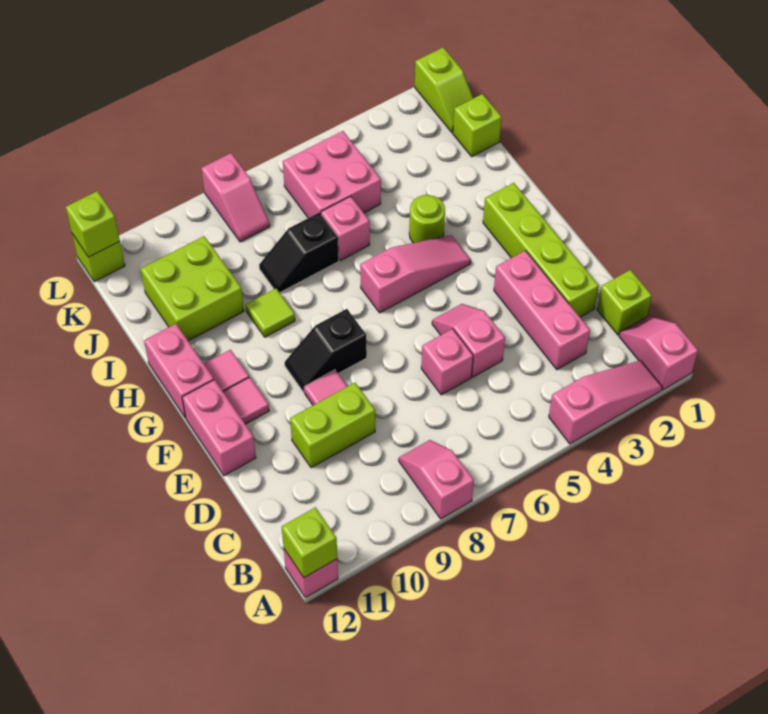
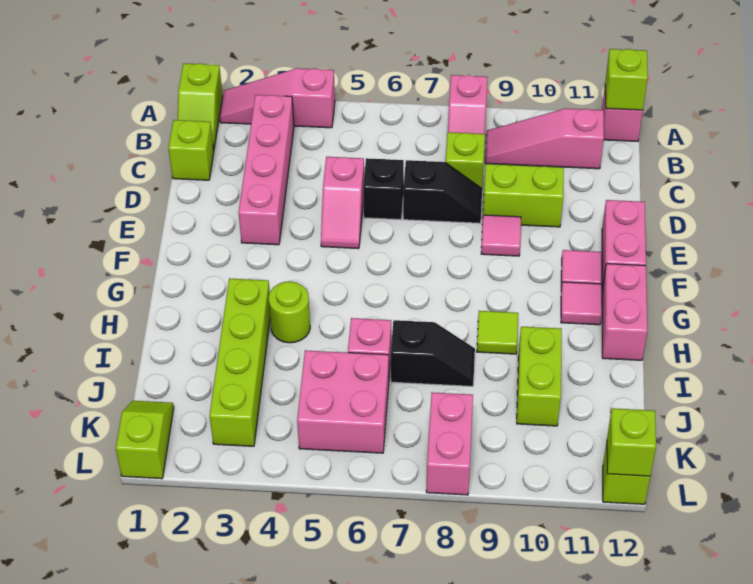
pink slope A1:B1 level 1 top A -> lime slope A1:B1 level 1 top A
pink brick C3:E3 level 1 -> pink brick B3:E3 level 1
lime brick D2:G2 level 1 -> lime brick H3:K3 level 1
pink brick D6 level 1 -> black brick D6 level 1
black slope F8:F9 level 1 top 8 -> black slope D7:D8 level 1 top 7
pink slope G4:G6 level 1 top 6 -> pink slope B9:B11 level 1 top 11
lime brick I10:J11 level 1 -> lime brick I10:J10 level 1
lime brick J1 level 1 -> lime brick C8 level 1
pink slope K8:L8 level 1 top L -> pink brick K8:L8 level 1

